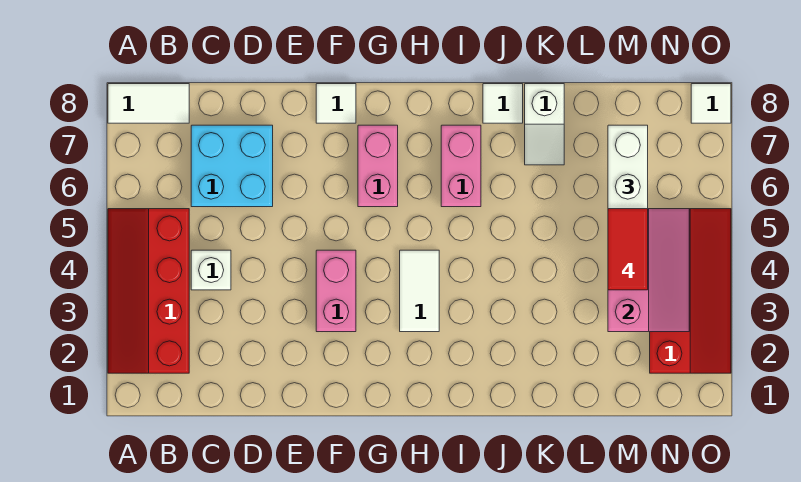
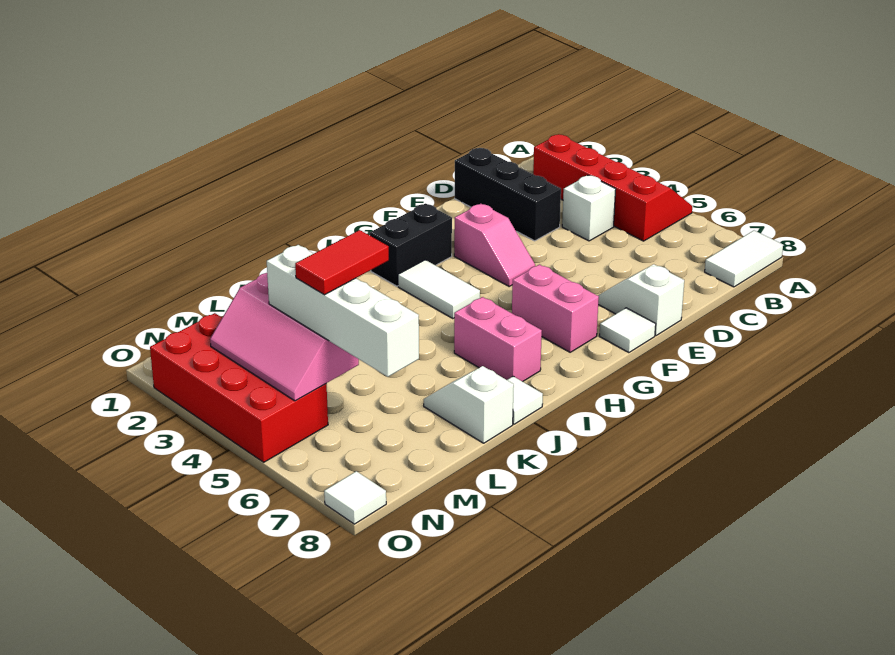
cyan brick C6:D7 level 1 -> none
none -> black brick D1:D3 level 1
none -> white slope E7:E8 level 1 top 8
pink brick F3:F4 level 1 -> pink slope F3:F4 level 1 top 3
none -> black brick G2:H2 level 1
red tile M4:M5 level 4 -> red tile L5:M5 level 4
red slope N2:O5 level 1 top N -> red brick N2:O5 level 1

